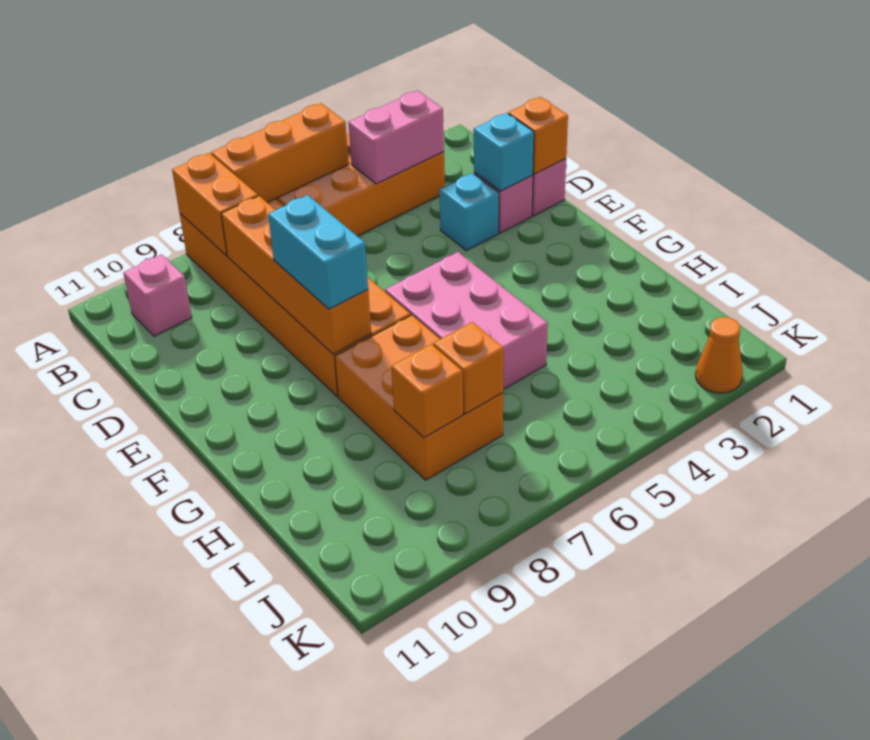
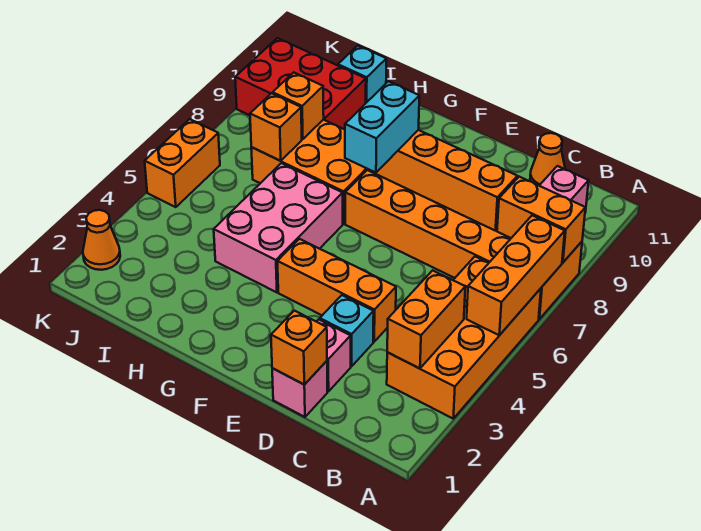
pink brick B3:B4 level 2 -> orange brick B3:B4 level 2
none -> orange cone C11 level 1
cyan brick D2 level 2 -> cyan brick I11 level 1
none -> orange brick D4:F4 level 1
cyan brick E8:F8 level 3 -> cyan brick F7:F8 level 3
pink brick F5:H6 level 1 -> pink brick G4:H6 level 1
none -> red brick I9:K10 level 1
none -> orange brick K5:K6 level 1

